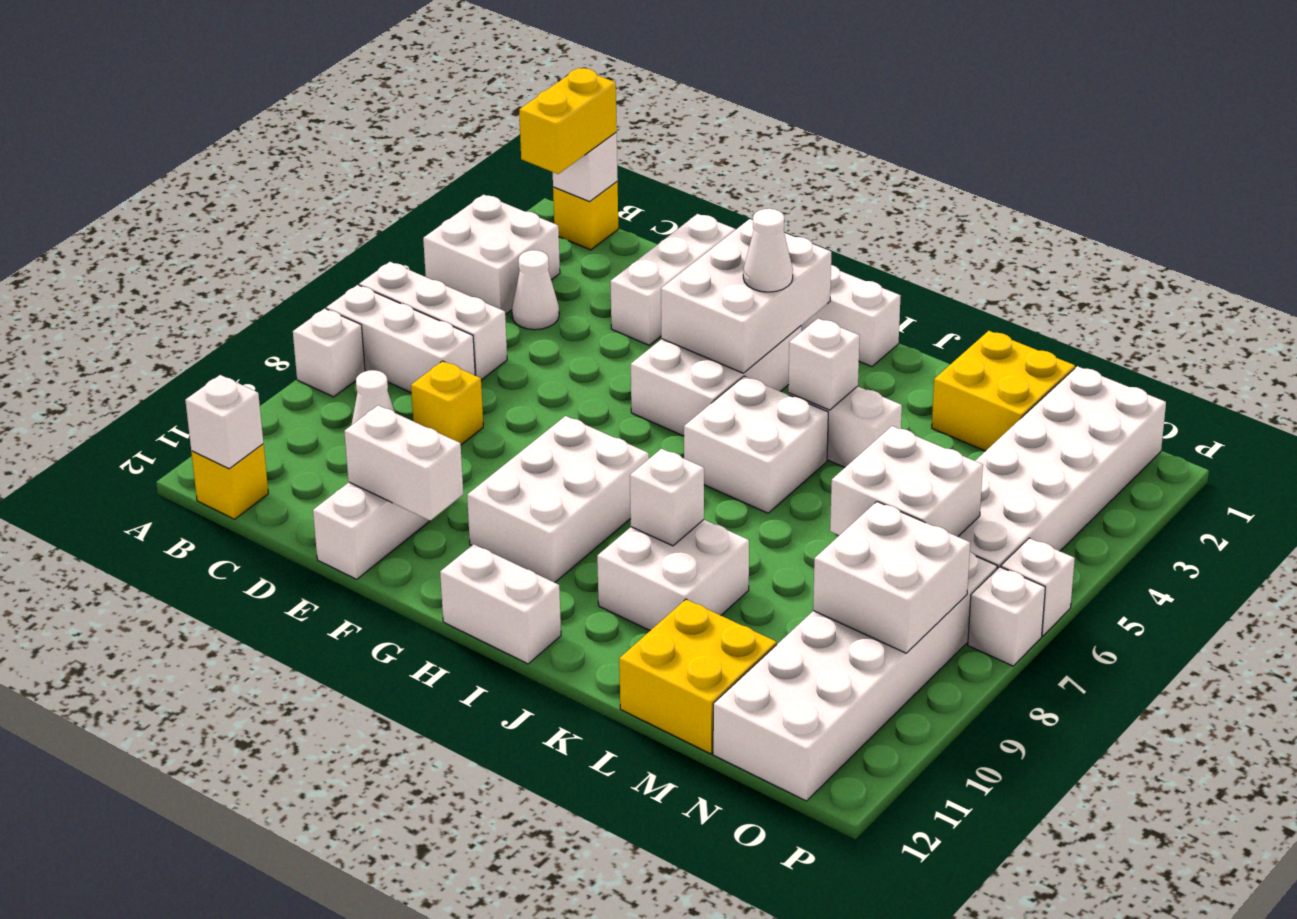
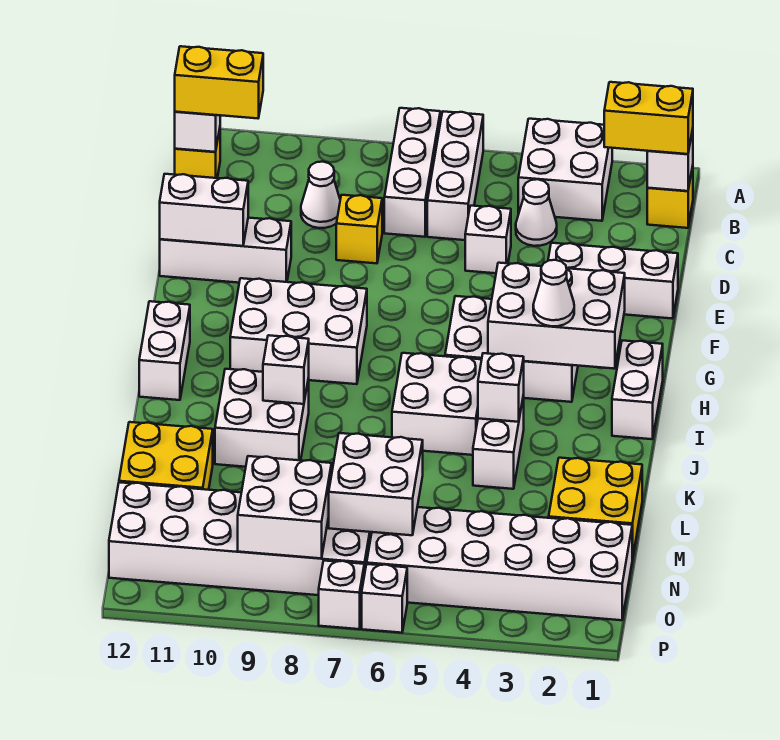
white brick A8 level 1 -> white brick D5 level 1
none -> yellow brick B11:B12 level 3
white brick E11:F11 level 2 -> white brick E11:E12 level 2

